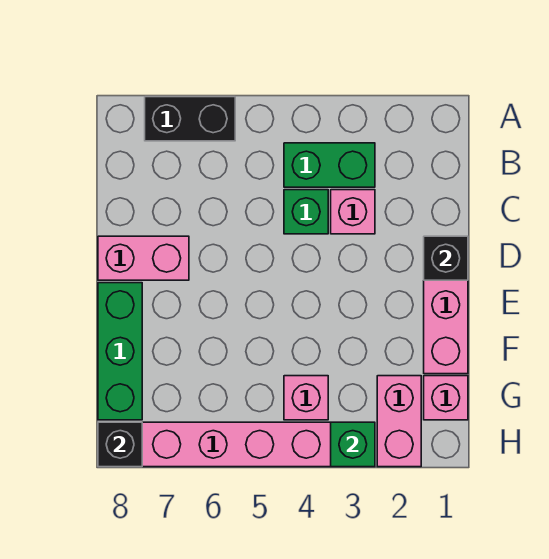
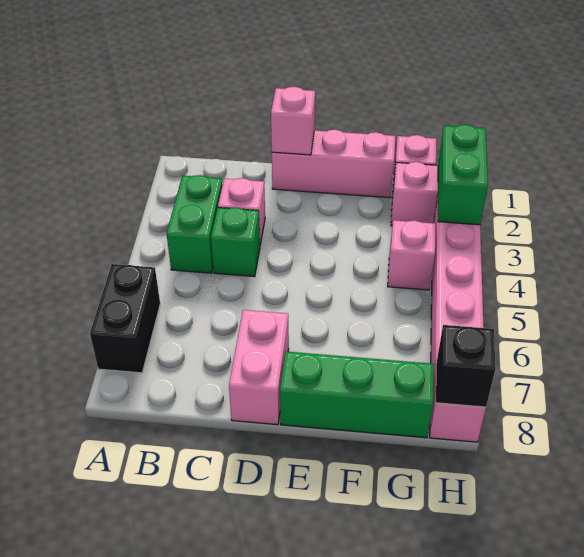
black brick D1 level 2 -> pink brick D1 level 2
green brick H3 level 2 -> green brick H2:H3 level 2

